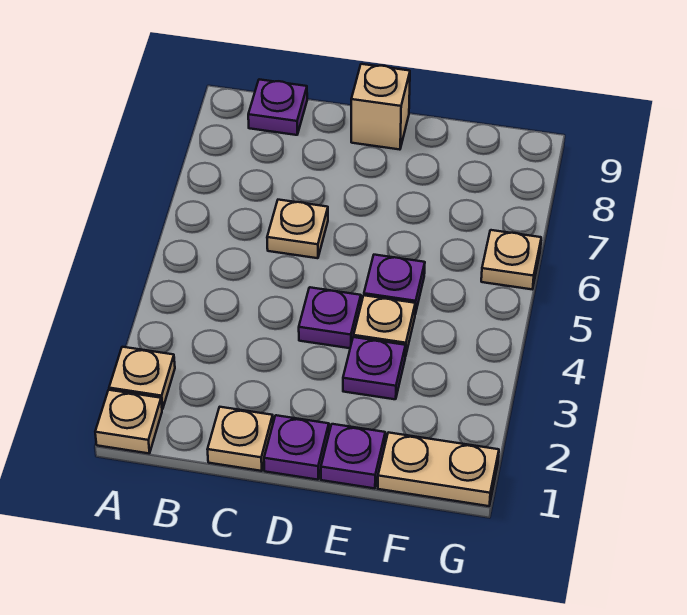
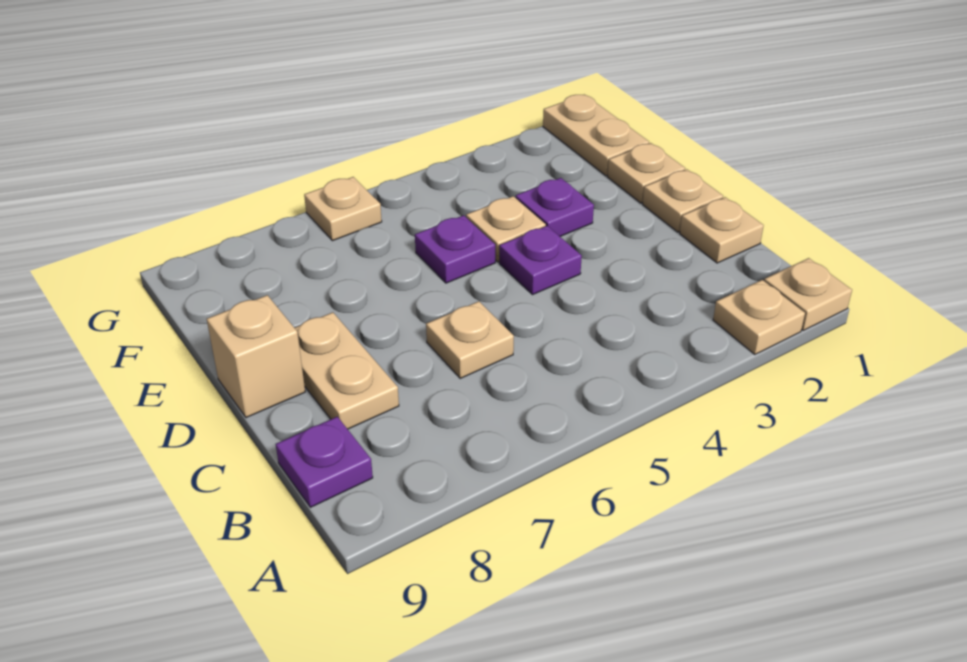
none -> tan plate C8:D8 level 1
purple plate D1 level 1 -> tan plate D1 level 1
purple plate E1 level 1 -> tan plate E1 level 1

